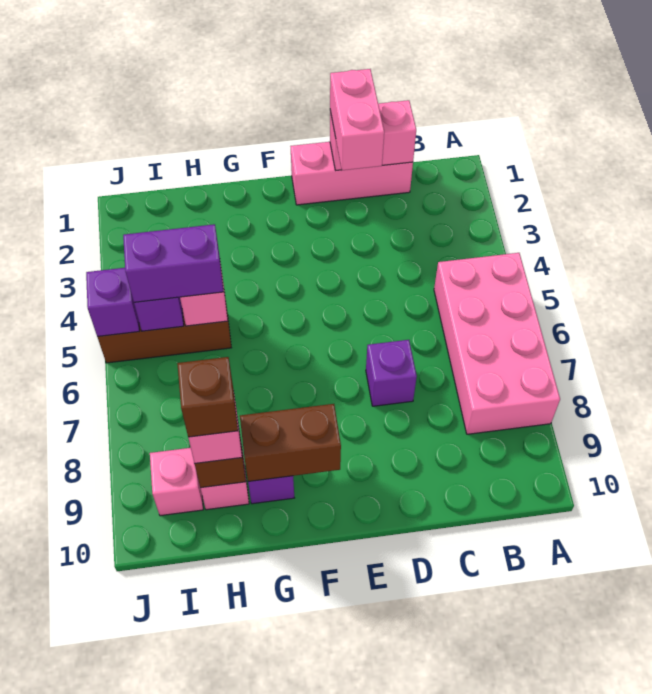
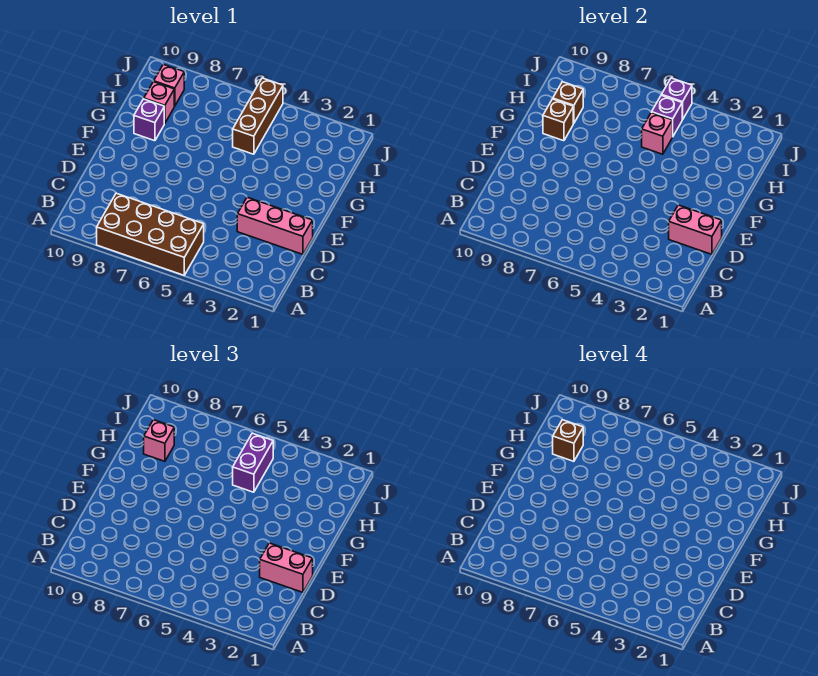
pink brick A5:B8 level 1 -> brown brick A5:B8 level 1
pink brick C1:E1 level 1 -> pink brick D1:D3 level 1
pink brick C1:D1 level 2 -> pink brick D1:D2 level 2
purple brick D7 level 1 -> none
brown brick F9:G9 level 2 -> brown brick G9 level 2

